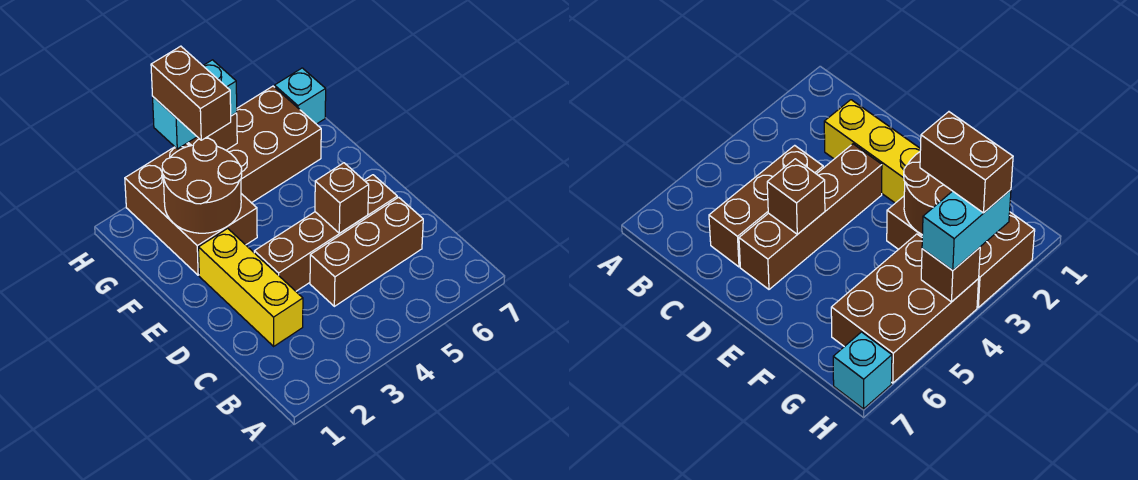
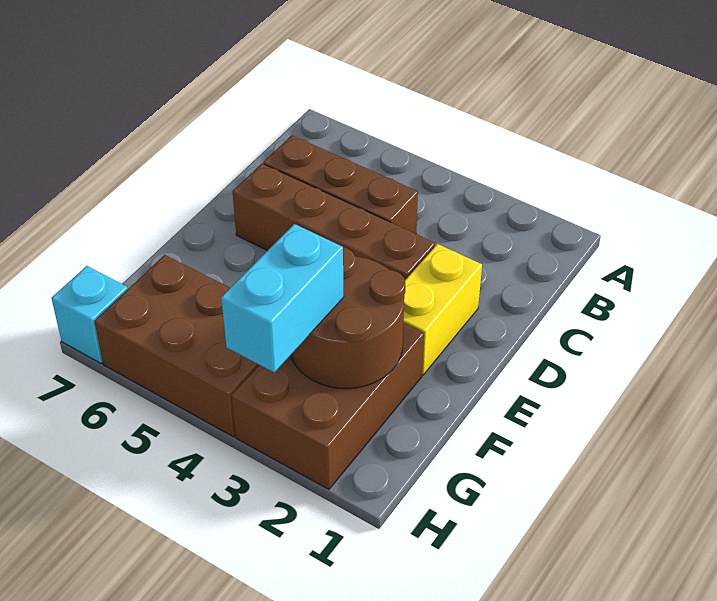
yellow brick C2:E2 level 1 -> yellow brick D2:E2 level 1
brown brick D5 level 2 -> none
brown brick G3:H3 level 4 -> none
cyan brick H3:H4 level 3 -> cyan brick G3:H3 level 3
brown brick H4 level 2 -> none

